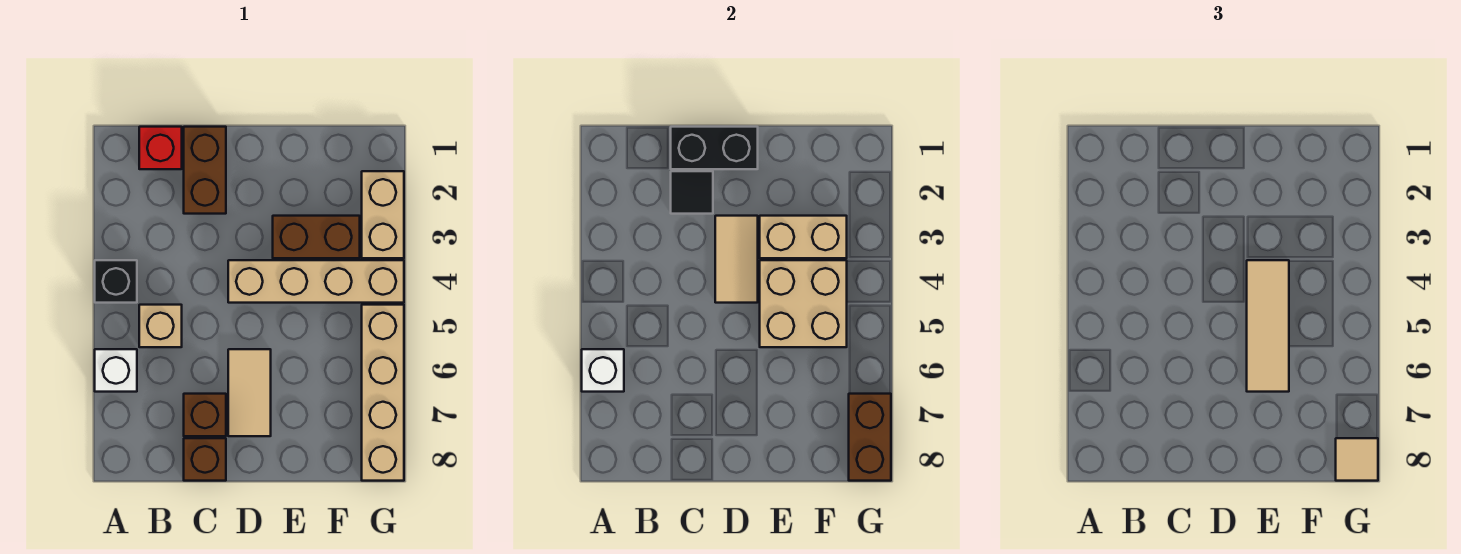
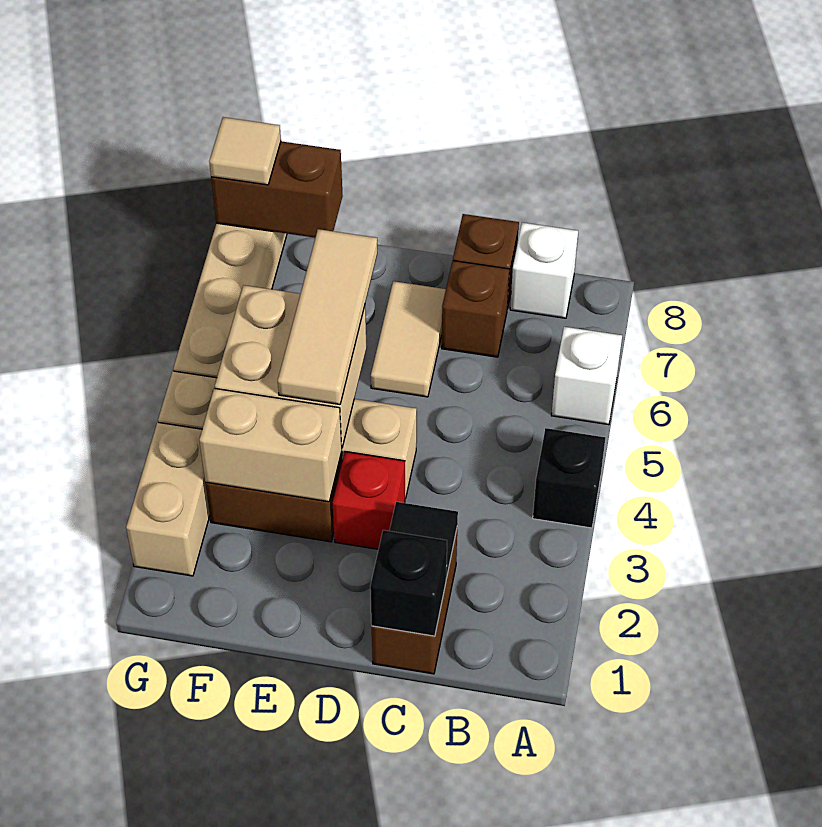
white brick A6 level 2 -> white brick B8 level 1
red brick B1 level 1 -> red brick D3 level 1
tan brick B5 level 1 -> none
black brick C1:D1 level 2 -> black brick C1 level 2
tan tile D3:D4 level 2 -> none
brown brick G7:G8 level 2 -> brown brick F8:G8 level 2

